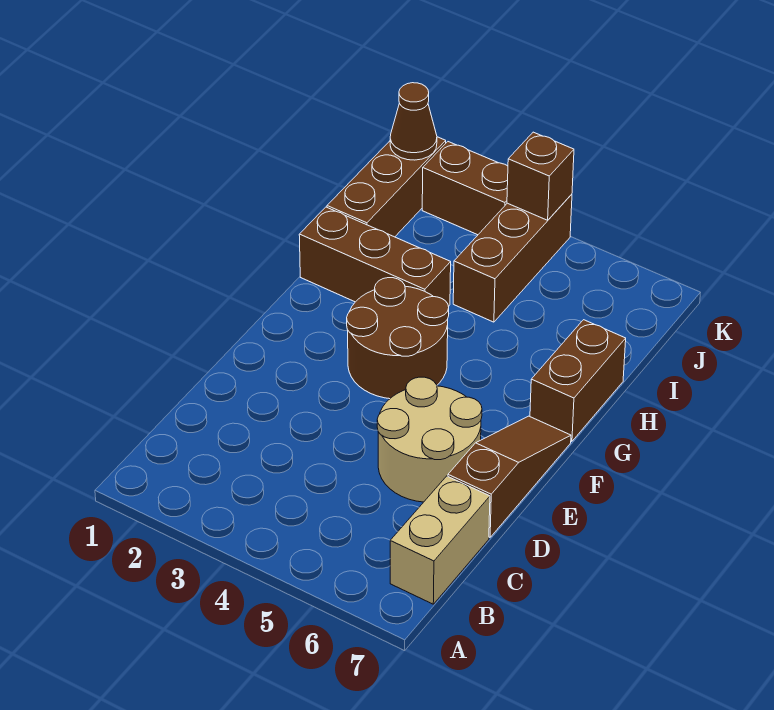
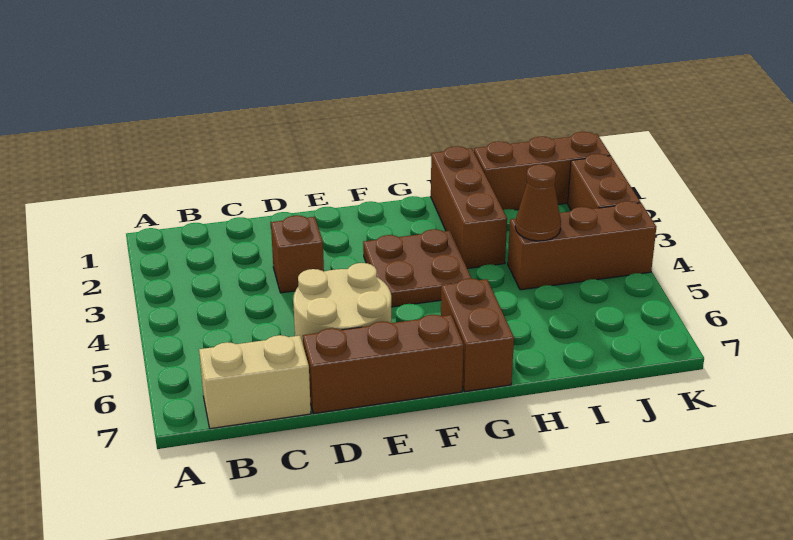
brown slope D7:F7 level 1 top D -> brown brick D7:F7 level 1
brown round brick F3:G4 level 1 -> brown plate F3:G4 level 1
brown brick G7:H7 level 1 -> brown brick G6:G7 level 1
brown cone K1 level 2 -> brown cone I4 level 2
brown brick K4 level 2 -> brown brick D3 level 1

